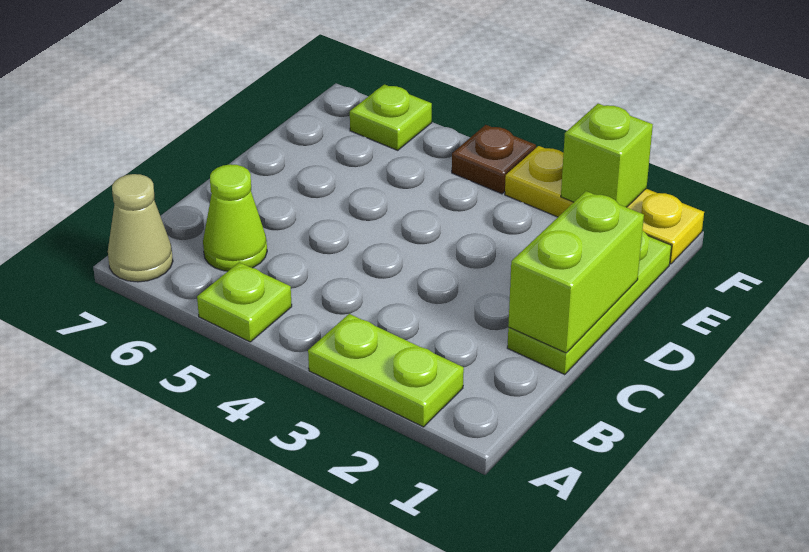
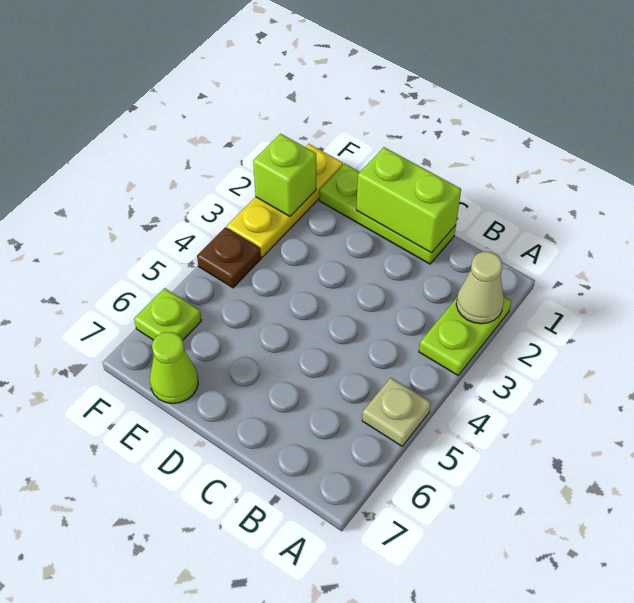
lime plate A5 level 1 -> tan plate A5 level 1
tan cone A7 level 1 -> tan cone A2 level 2
lime cone B6 level 1 -> lime cone E7 level 1

